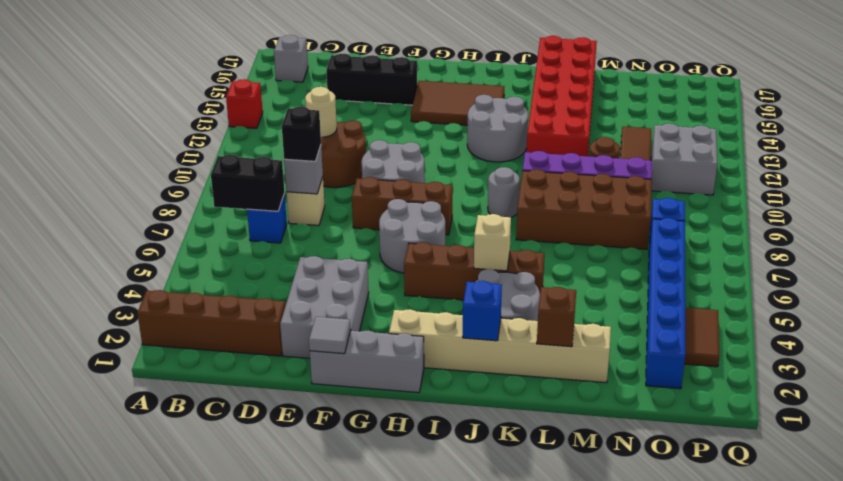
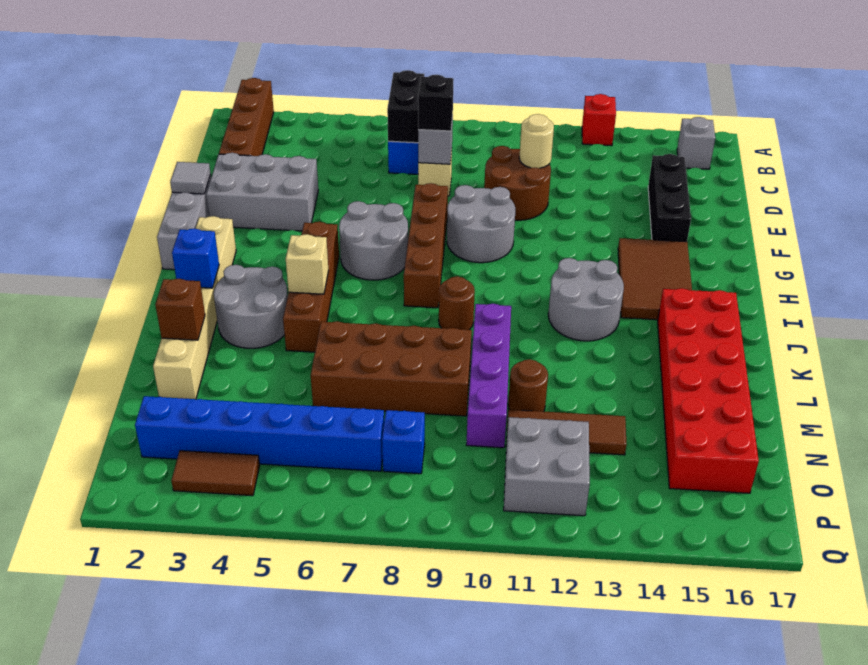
brown brick F8:H8 level 1 -> brown brick F8:I8 level 1
grey round brick J9 level 1 -> brown round brick J9 level 1
brown brick K8:N9 level 1 -> brown brick L6:M9 level 1
red brick K12:L17 level 1 -> red brick J15:O16 level 1

